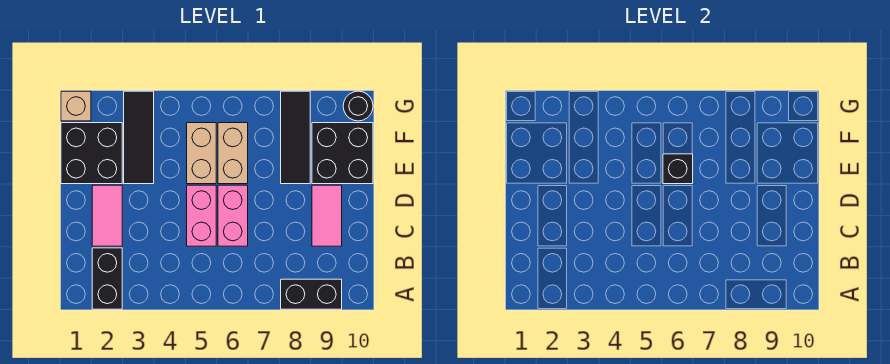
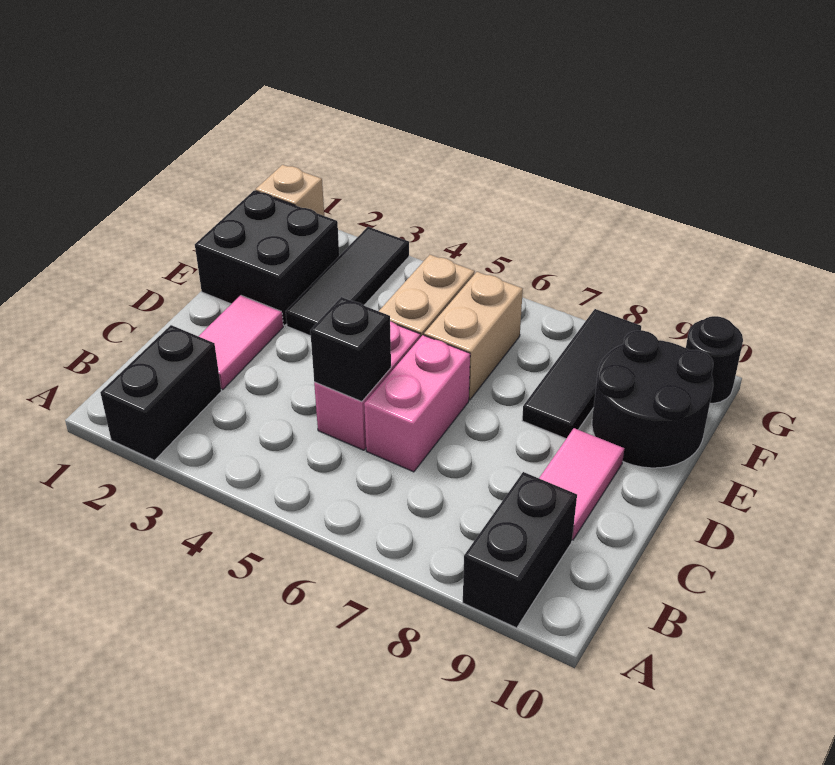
black brick A8:A9 level 1 -> black brick A9:B9 level 1
black brick E6 level 2 -> black brick C5 level 2
black brick E9:F10 level 1 -> black round brick E9:F10 level 1

